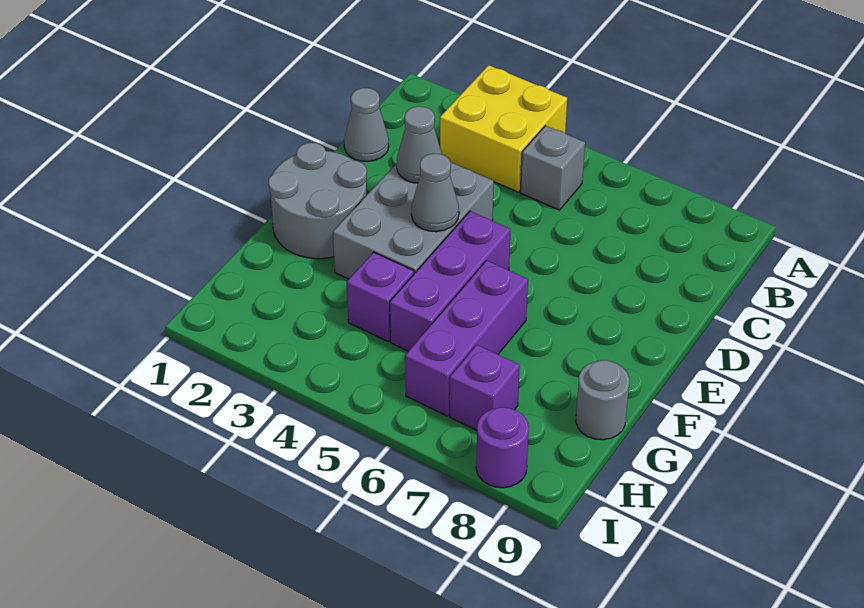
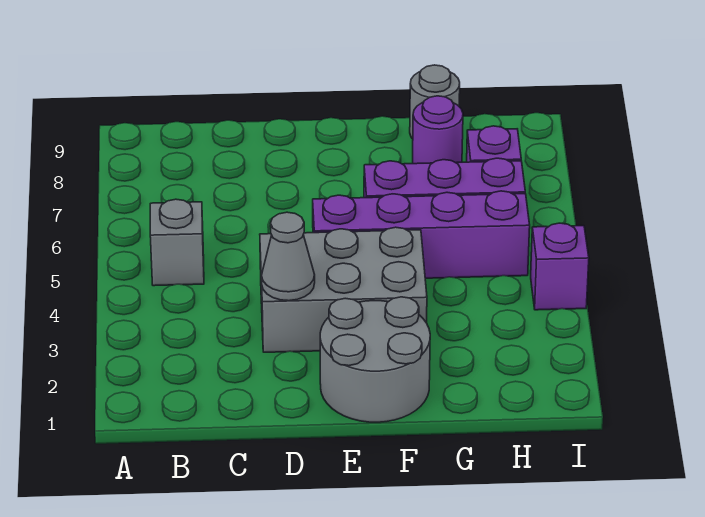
yellow brick A3:B4 level 1 -> none
grey cone C1 level 1 -> none
grey cone E4 level 2 -> none
purple brick E5:G5 level 1 -> purple brick E5:H5 level 1
purple brick G4 level 1 -> purple brick I4 level 1
purple round brick I8 level 1 -> purple round brick G8 level 1

